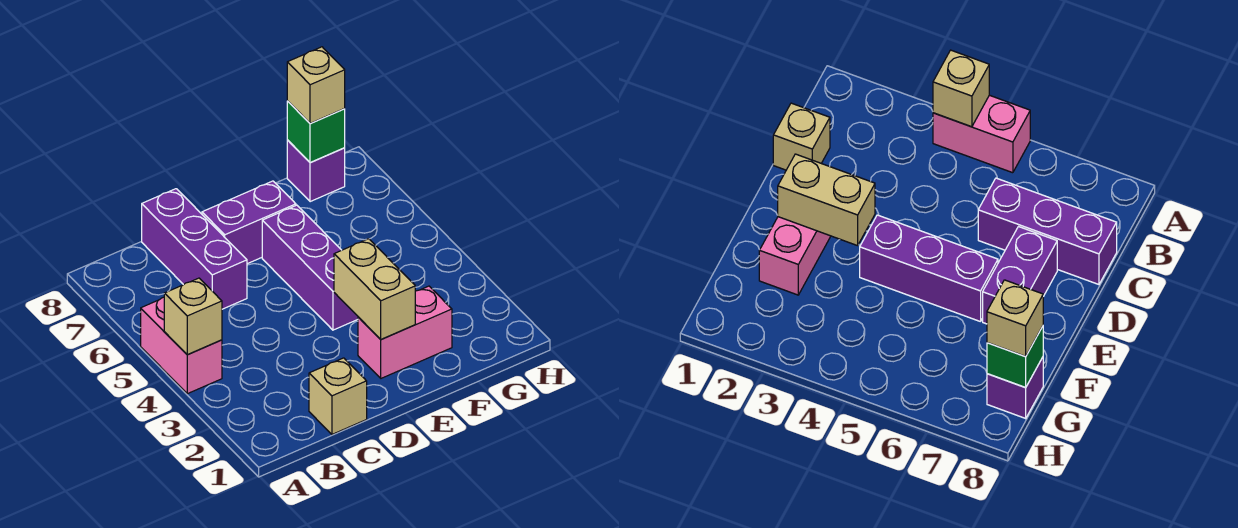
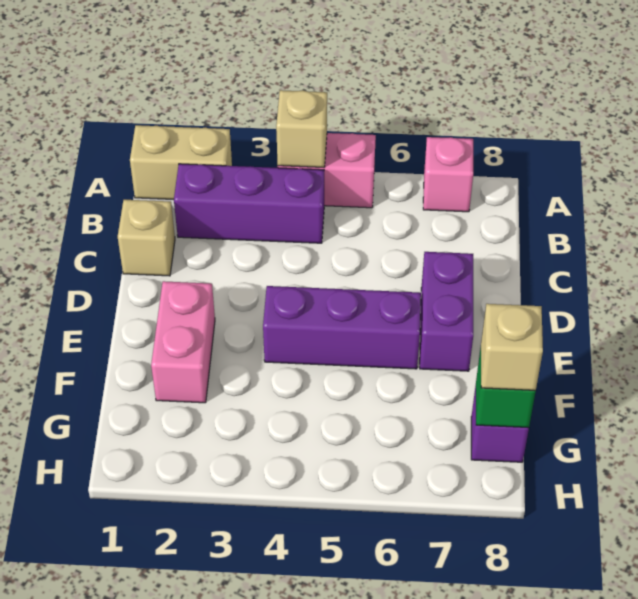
none -> pink brick A7 level 1
purple brick C6:C8 level 1 -> purple brick B2:B4 level 1
tan brick E2:E3 level 2 -> tan brick A1:A2 level 1

